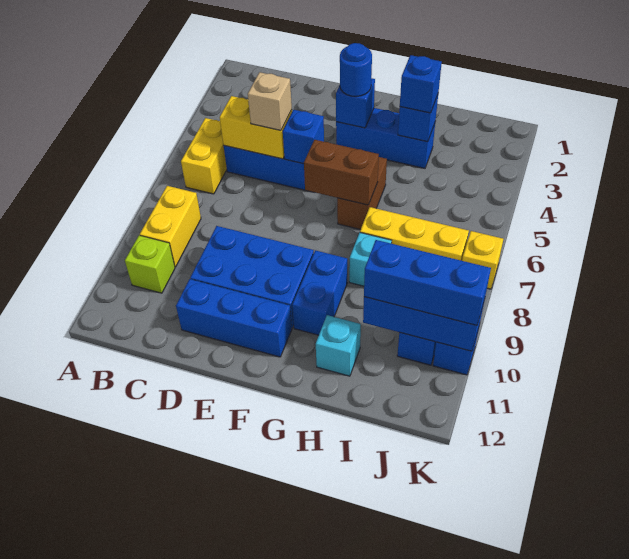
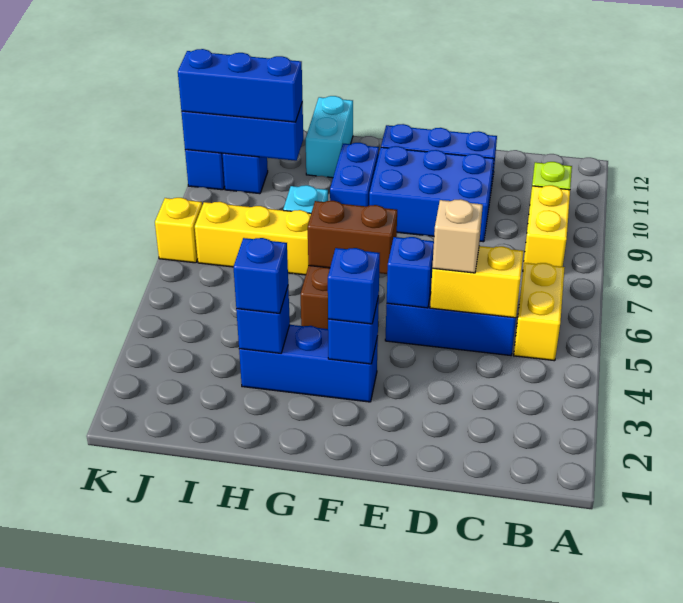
blue round brick F3 level 3 -> blue brick F3 level 3
cyan brick H11 level 1 -> cyan brick H11:H12 level 1

